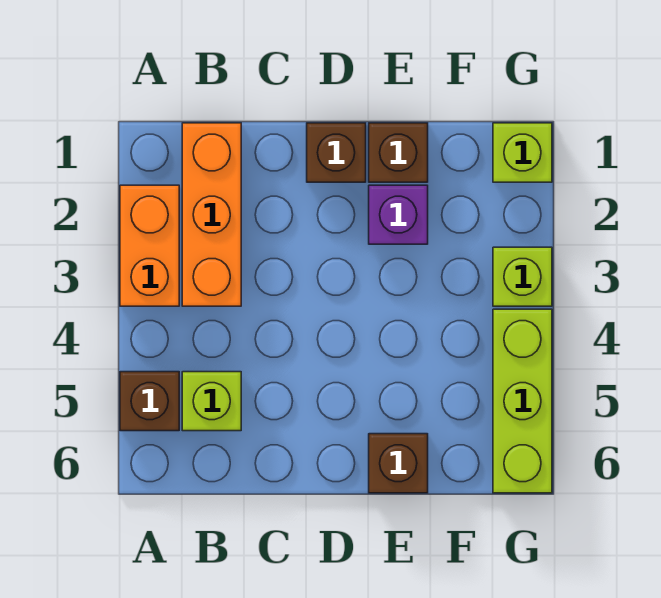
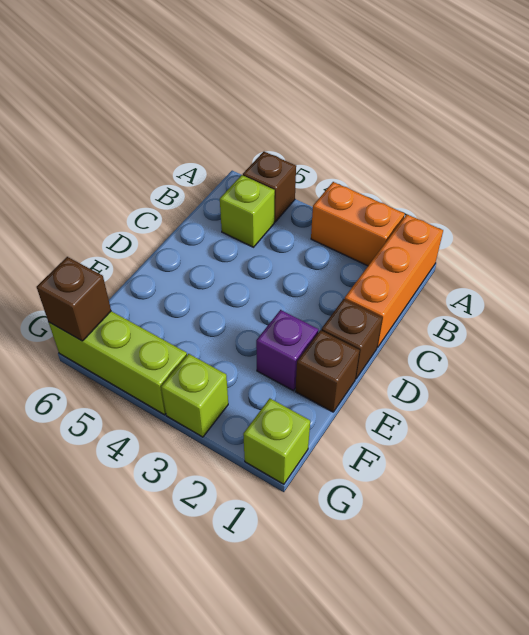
orange brick B1:B3 level 1 -> orange brick A1:C1 level 1
brown brick E6 level 1 -> brown brick G6 level 2

